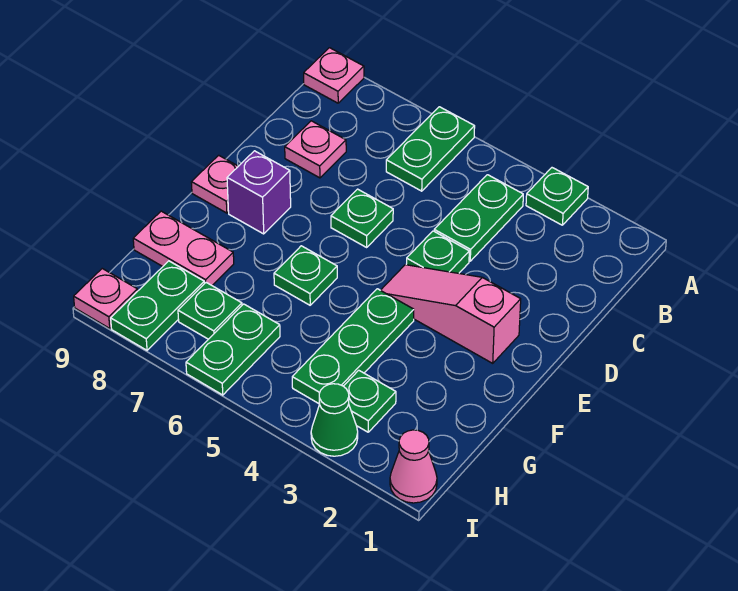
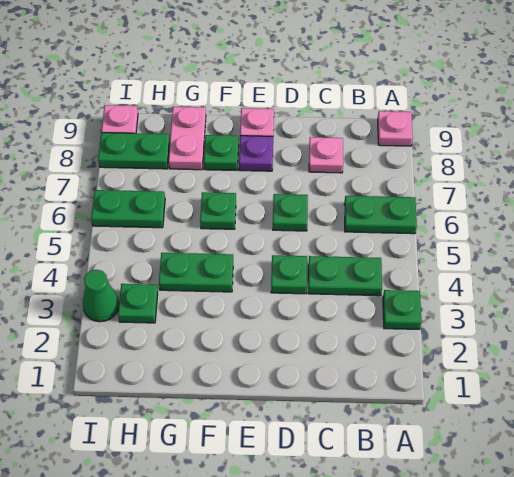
pink slope E2:E4 level 1 top 2 -> none
purple brick E8 level 1 -> purple plate E8 level 1
green plate F4:H4 level 1 -> green plate F4:G4 level 1
green plate H7 level 1 -> green plate F8 level 1
pink cone I1 level 1 -> none

